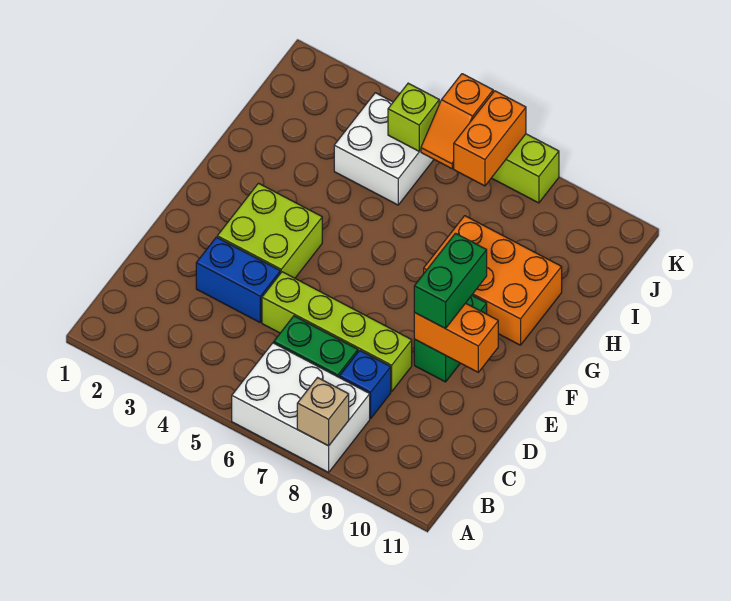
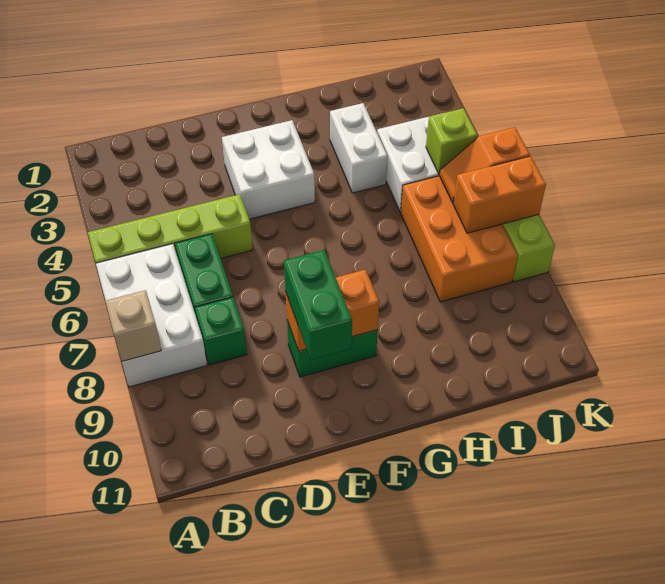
blue brick C8 level 1 -> green brick C8 level 1
blue brick D3:D4 level 1 -> none
lime brick D5:D8 level 1 -> lime brick A5:D5 level 1
lime brick E3:F4 level 1 -> white brick E3:F4 level 1
orange brick E9:E10 level 2 -> orange brick E9:F9 level 2
green brick E9:F9 level 3 -> green brick E9:E10 level 3
orange brick G8:H10 level 1 -> orange brick I6:J8 level 1
none -> white brick H3:H4 level 1

